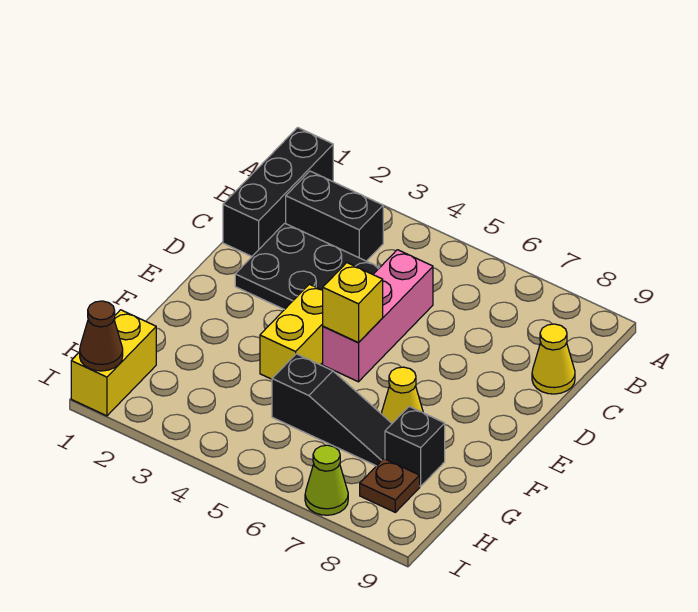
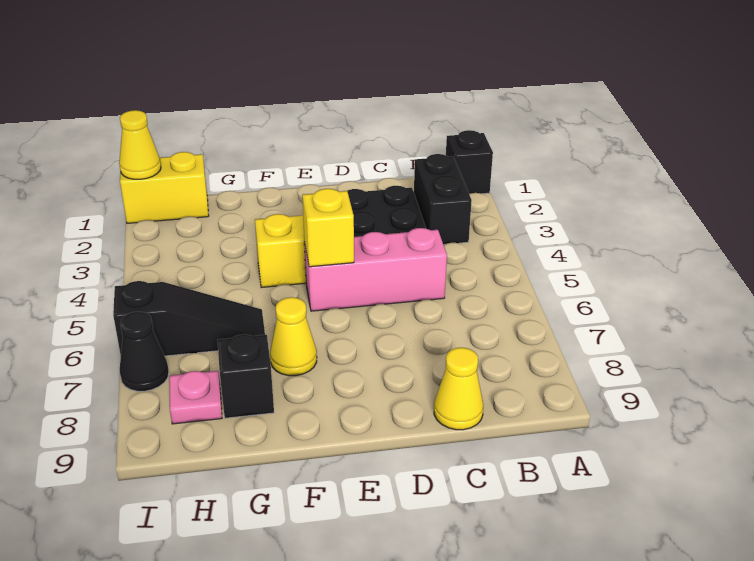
black brick A1:C1 level 1 -> black brick A1 level 1
black slope G5:G7 level 1 top 5 -> black slope G6:I6 level 1 top I
brown plate H8 level 1 -> pink plate H8 level 1
brown cone I1 level 2 -> yellow cone I1 level 2
lime cone I7 level 1 -> black cone I7 level 1

